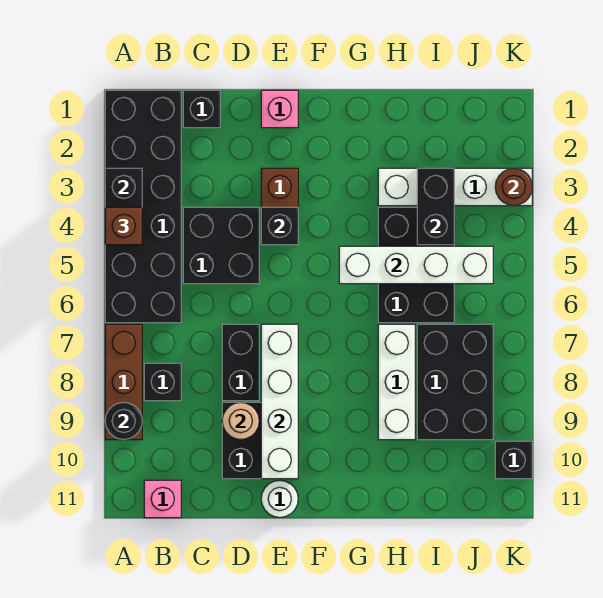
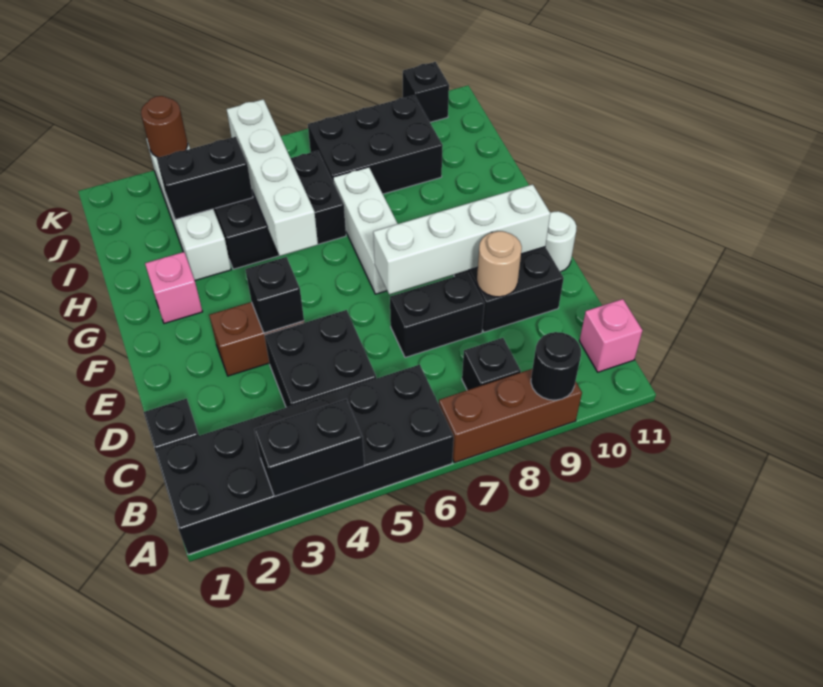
brown brick A4 level 3 -> none
pink brick E1 level 1 -> pink brick G2 level 1
white brick H7:H9 level 1 -> white brick F7:H7 level 1

